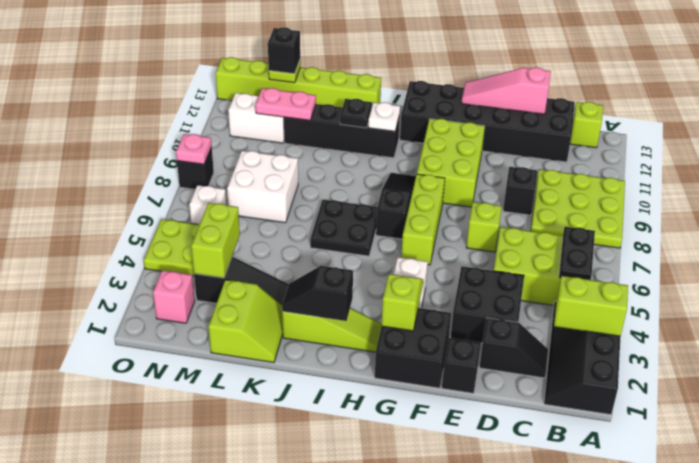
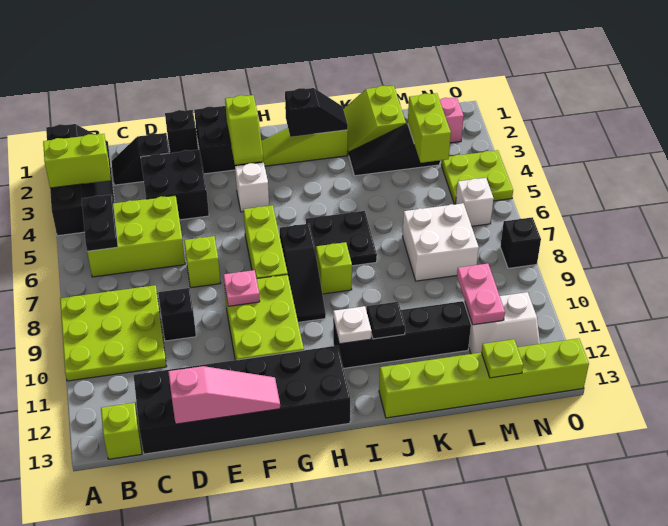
none -> lime brick I8 level 1
pink plate L11:M11 level 2 -> pink plate M10:M11 level 2
black brick M13 level 3 -> none
pink plate O8 level 2 -> pink plate F9 level 2

